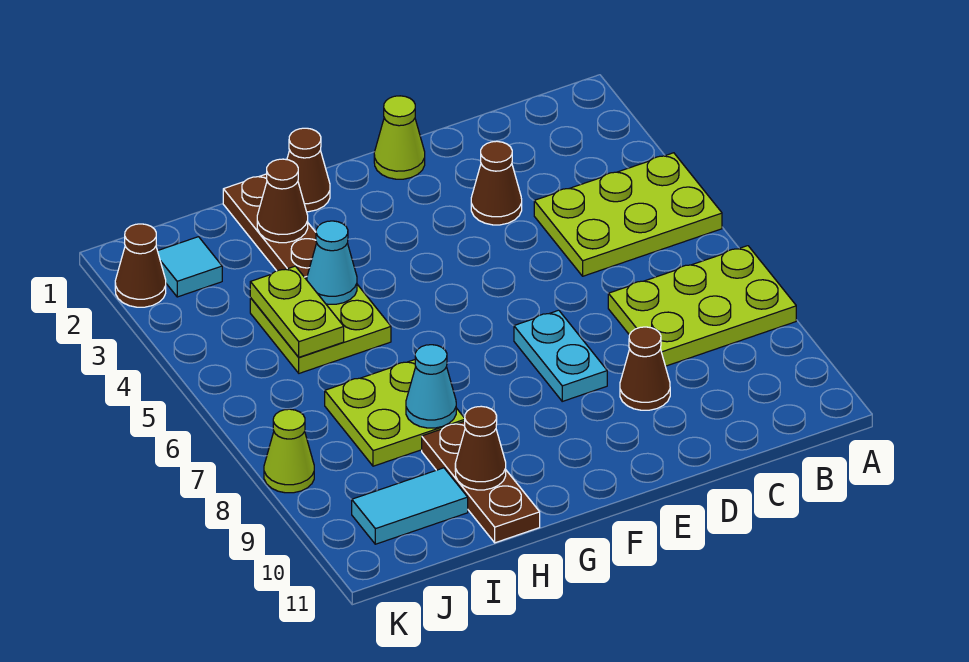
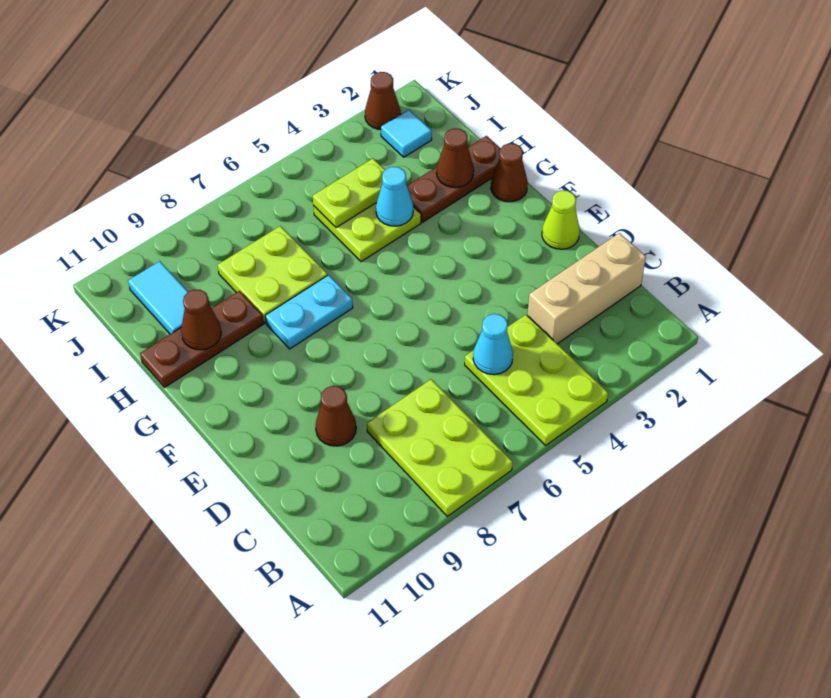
none -> tan brick C1:C3 level 1
brown cone D3 level 1 -> none
cyan plate E7:E8 level 1 -> cyan plate G7:G8 level 1
cyan cone H8 level 2 -> cyan cone C5 level 2
lime cone K8 level 1 -> none

